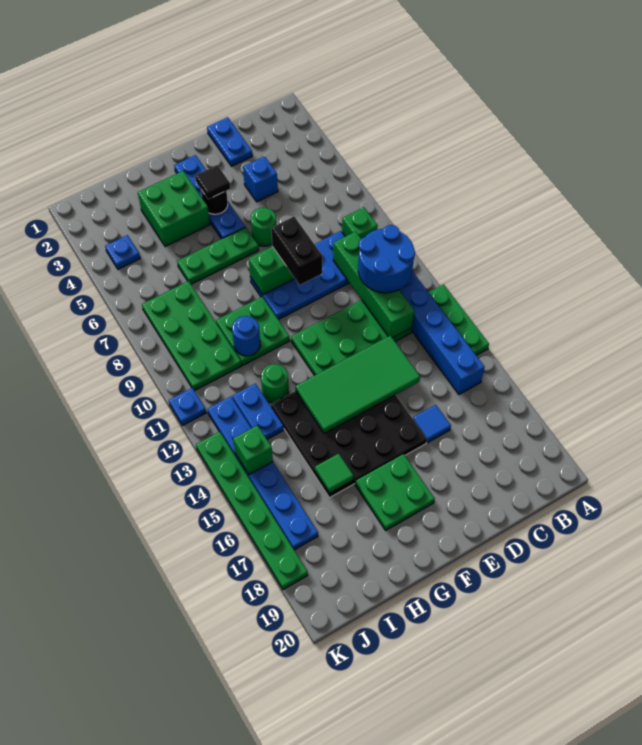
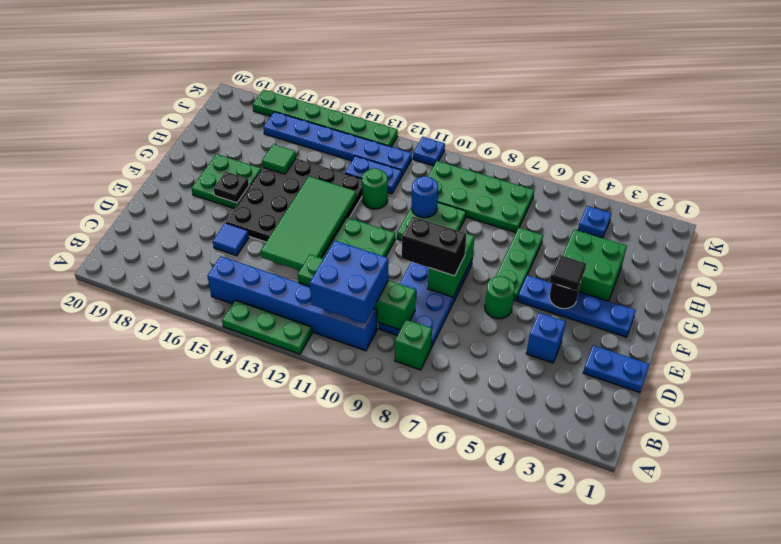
blue round brick B10:C11 level 3 -> blue brick B10:C11 level 3
none -> black plate F17 level 2
green brick J14 level 2 -> none

